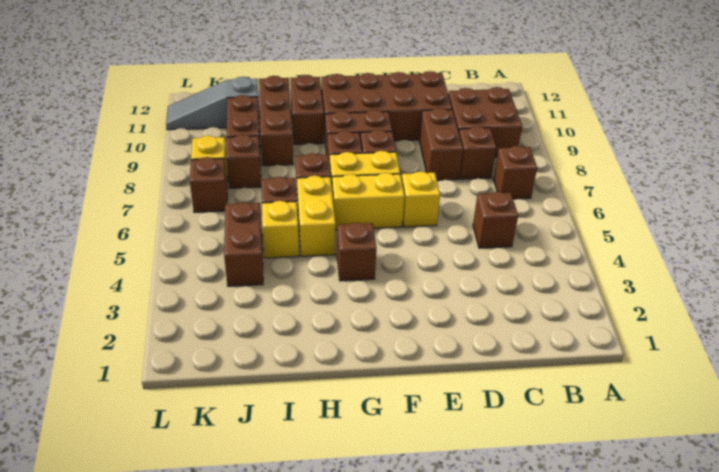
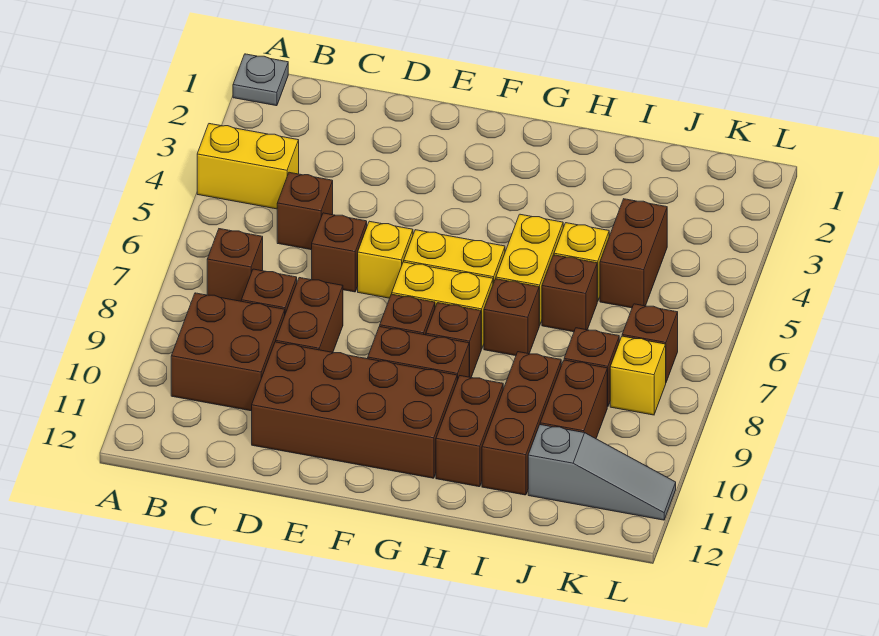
none -> grey plate A1 level 1
none -> yellow brick A4:B4 level 1
brown brick G4 level 1 -> brown brick D6 level 1

